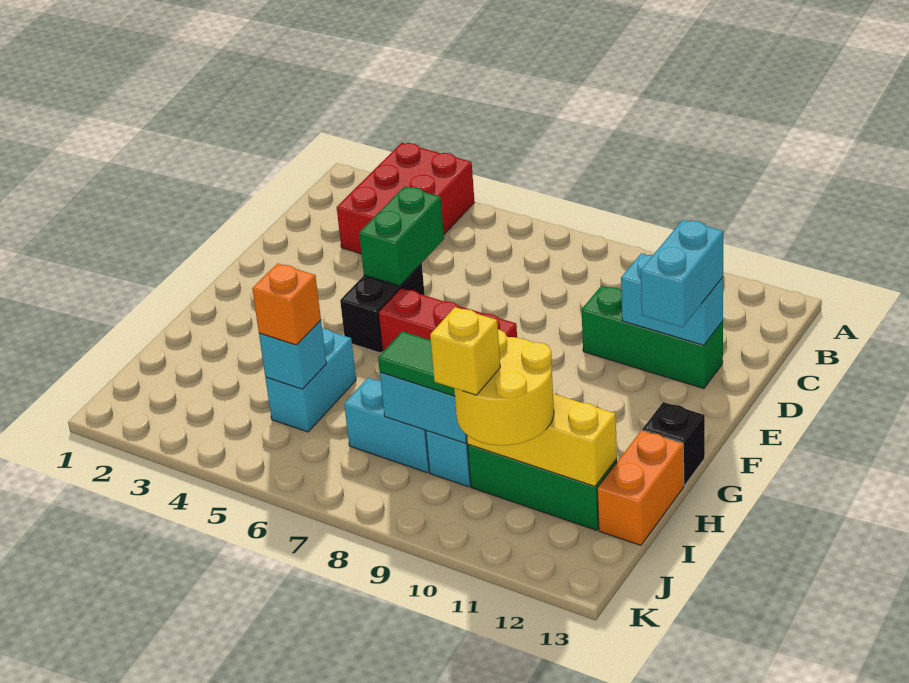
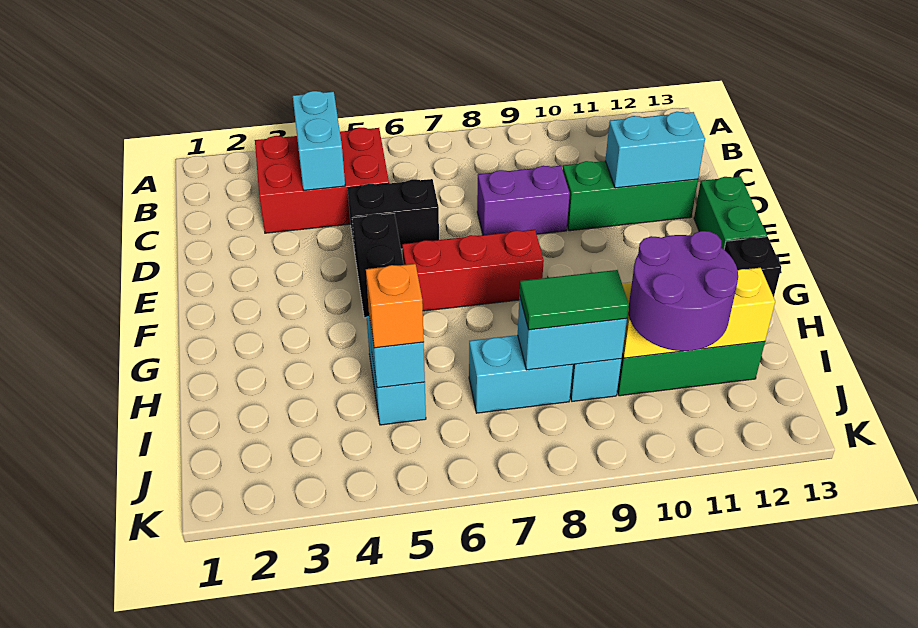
red brick A3:C4 level 1 -> red brick B3:C5 level 1
none -> black brick D5:D6 level 1
green brick D5:E5 level 2 -> green brick E13:F13 level 1
none -> purple brick D8:D9 level 1
cyan brick D12:E12 level 3 -> cyan brick B4:C4 level 2
orange brick H13:I13 level 1 -> none
yellow round brick I10:J11 level 3 -> purple round brick I10:J11 level 3
yellow brick J10 level 4 -> none

